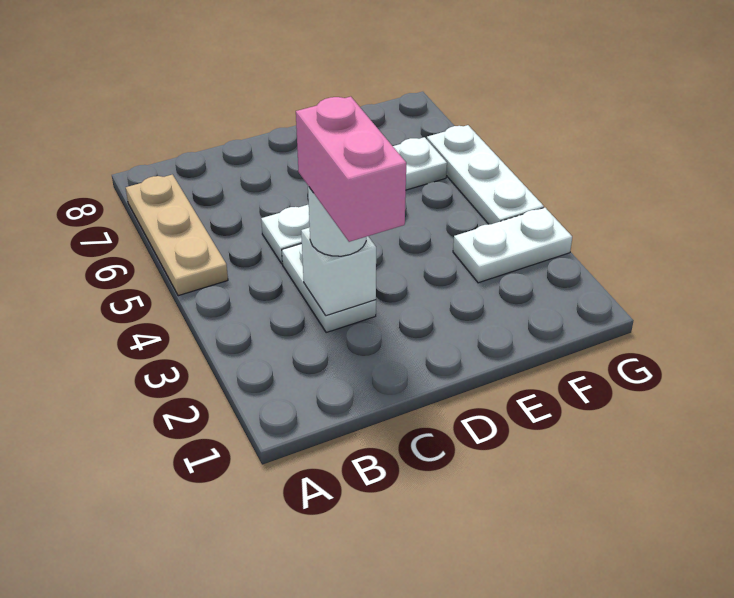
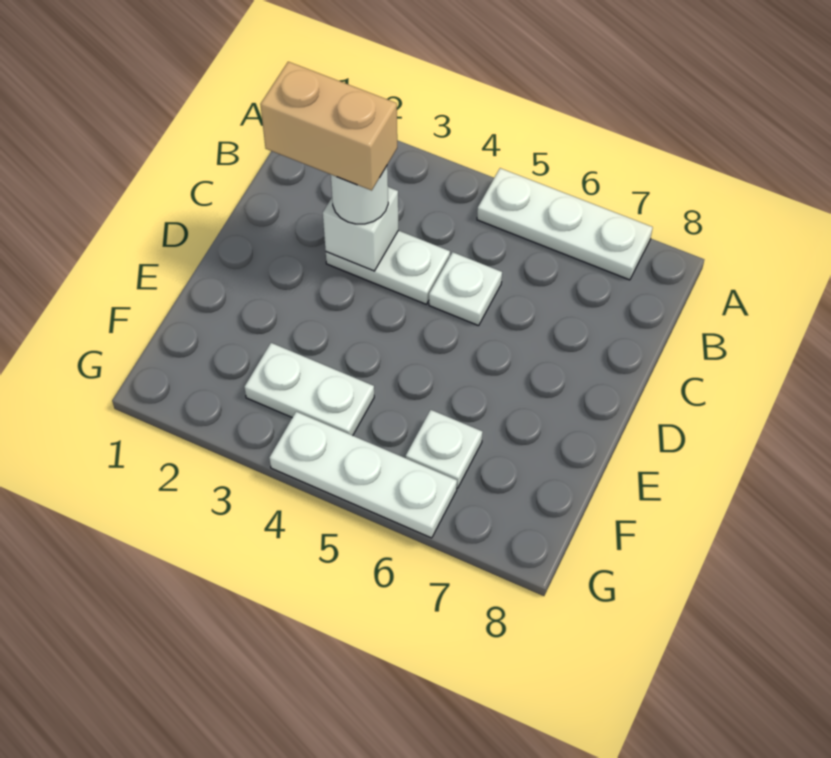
tan plate A5:A7 level 1 -> white plate A5:A7 level 1
pink brick C2:C3 level 4 -> tan brick C2:C3 level 4
white plate F3:G3 level 1 -> white plate F3:F4 level 1

